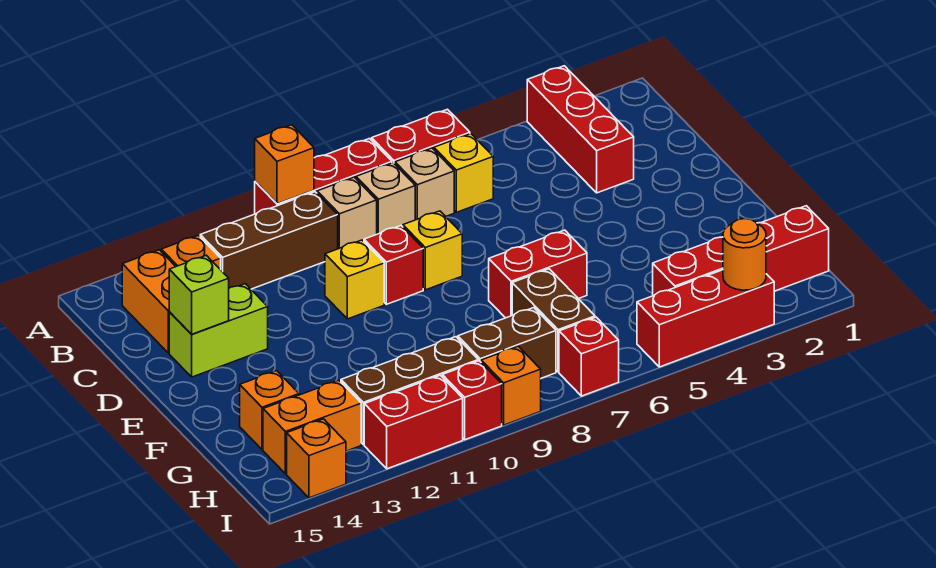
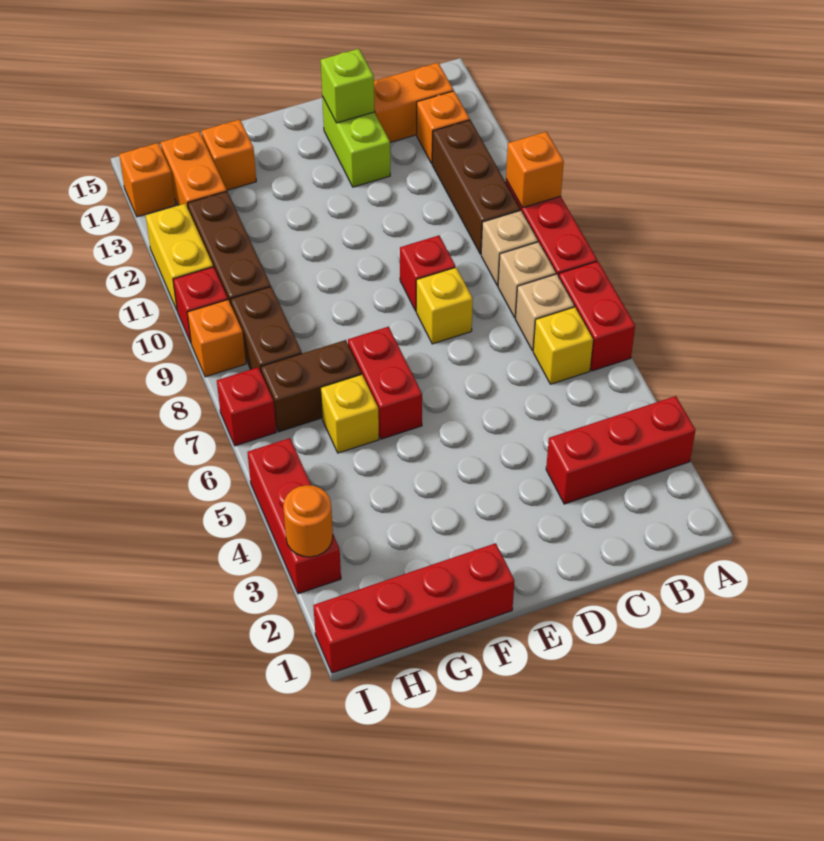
yellow brick D10 level 1 -> yellow brick G6 level 1
red brick H1:H4 level 1 -> red brick F1:I1 level 1
red brick I11:I12 level 1 -> yellow brick I11:I12 level 1

